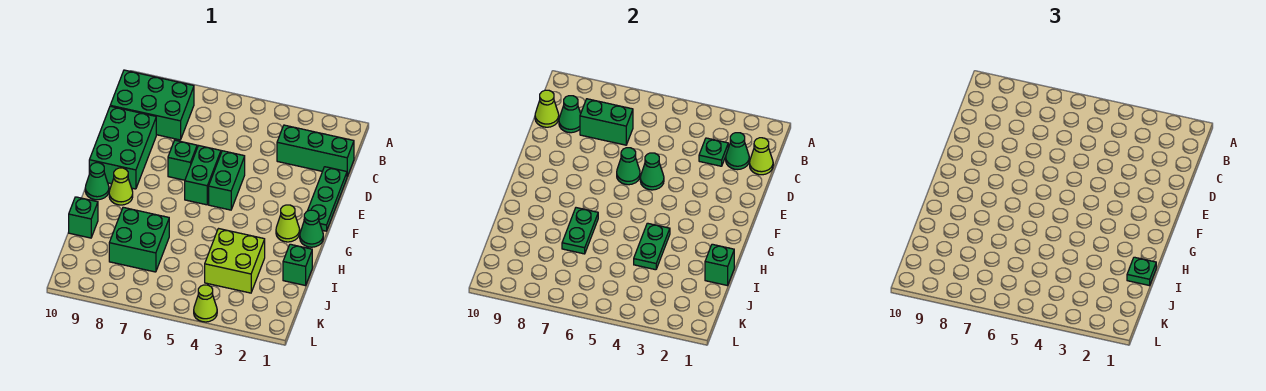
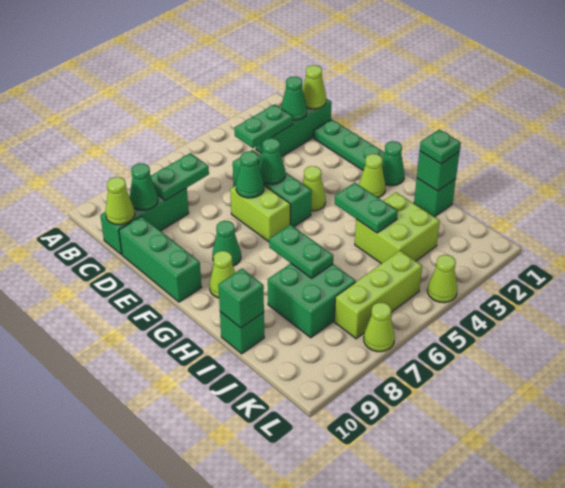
green brick B8:C10 level 1 -> green brick C8:C10 level 1
green plate C3 level 2 -> green plate C3:C4 level 2
green brick C7:C8 level 2 -> green plate C7:C8 level 2
green brick D9:F10 level 1 -> green brick D10:F10 level 1
green brick E5:F5 level 1 -> green brick D5:F5 level 1
green brick E6:F6 level 1 -> lime brick E6:F6 level 1
green brick E7 level 1 -> green brick I10 level 2
none -> lime cone F4 level 1
green cone G10 level 1 -> green cone F8 level 1
none -> lime brick K5:K7 level 1
none -> lime cone L7 level 1

